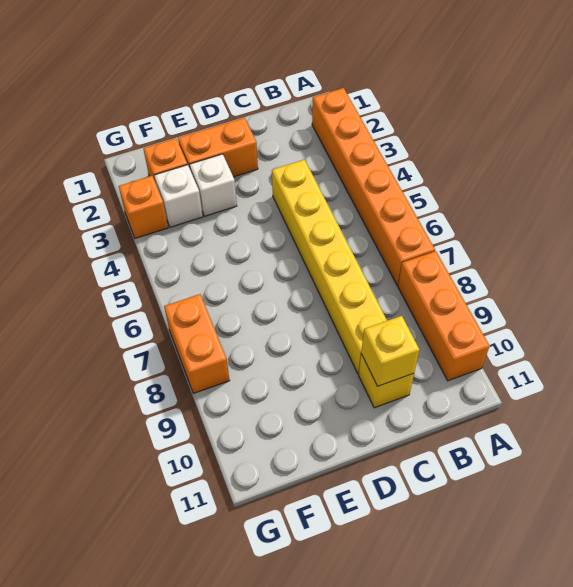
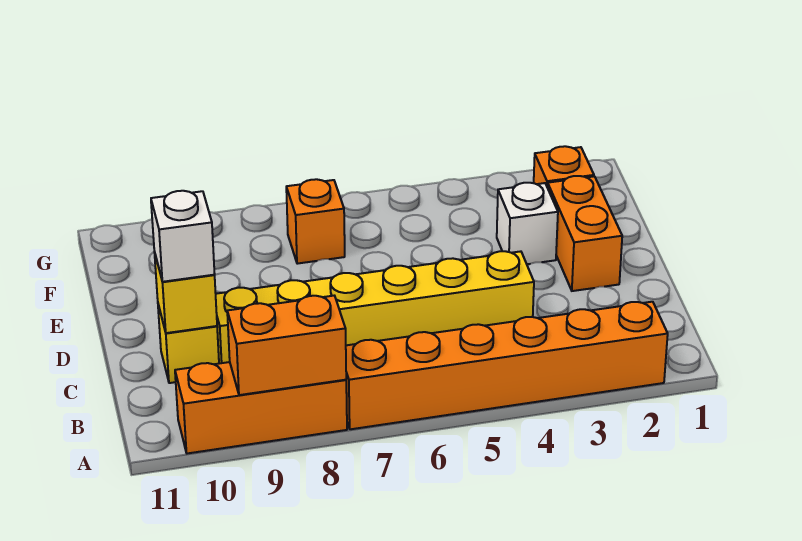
white brick F3 level 1 -> white brick C10 level 3
orange brick G3 level 1 -> orange brick F7 level 1
orange brick G7:G8 level 1 -> orange brick A8:A9 level 2

